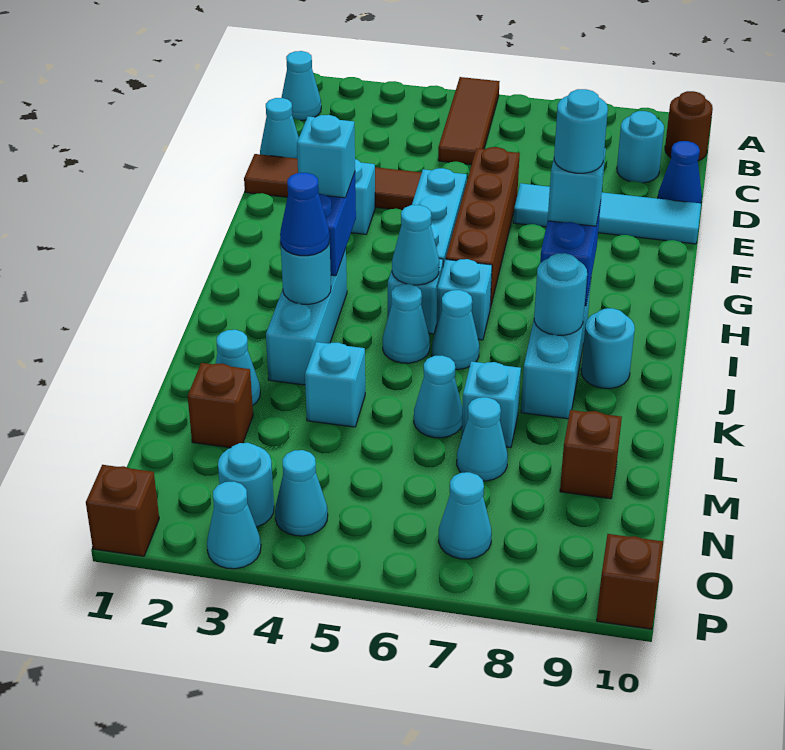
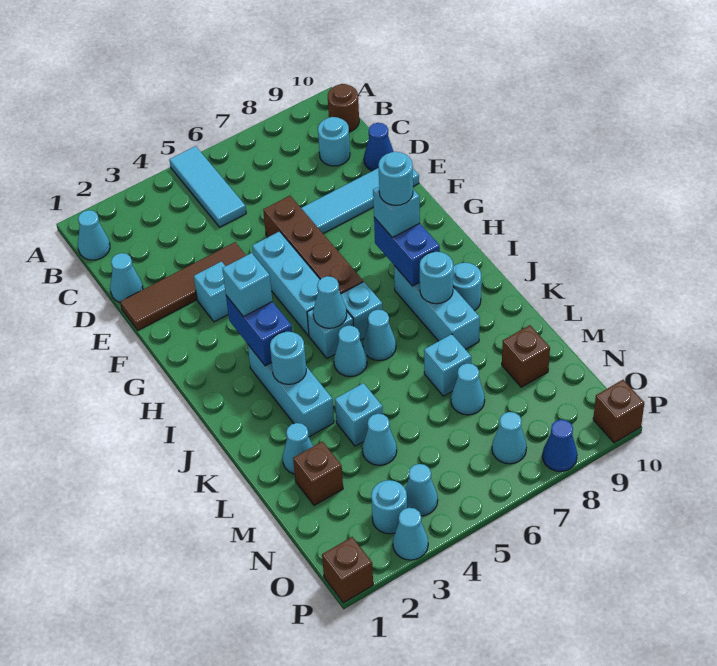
brown tile A5:C5 level 1 -> cyan tile A5:C5 level 1
blue cone J3 level 3 -> blue cone P8 level 1
cyan cone L6 level 1 -> cyan cone M4 level 1

